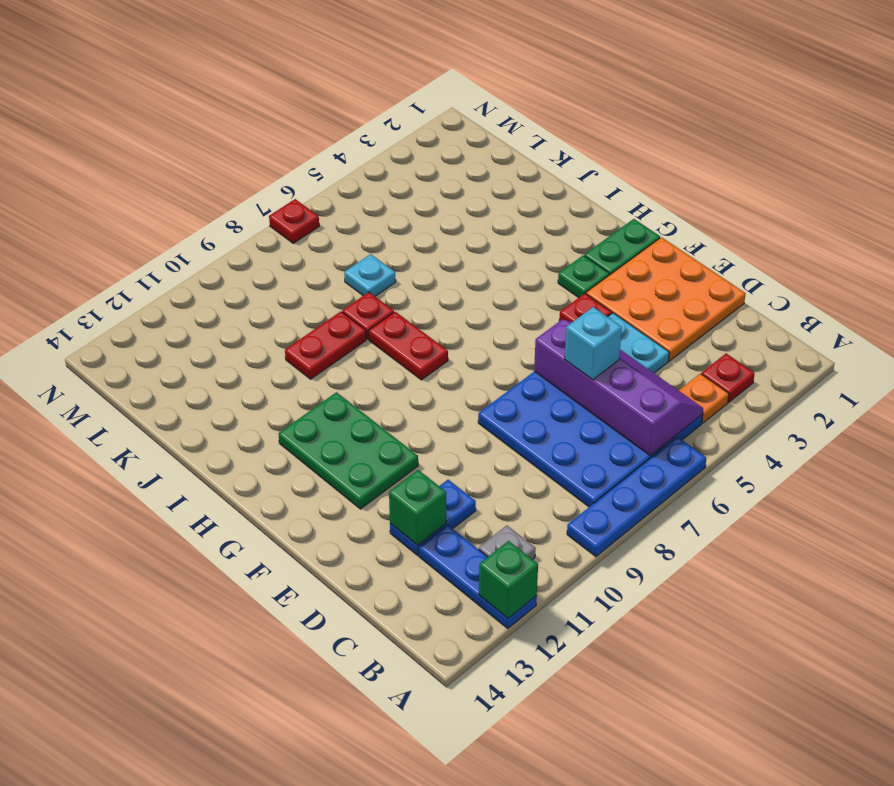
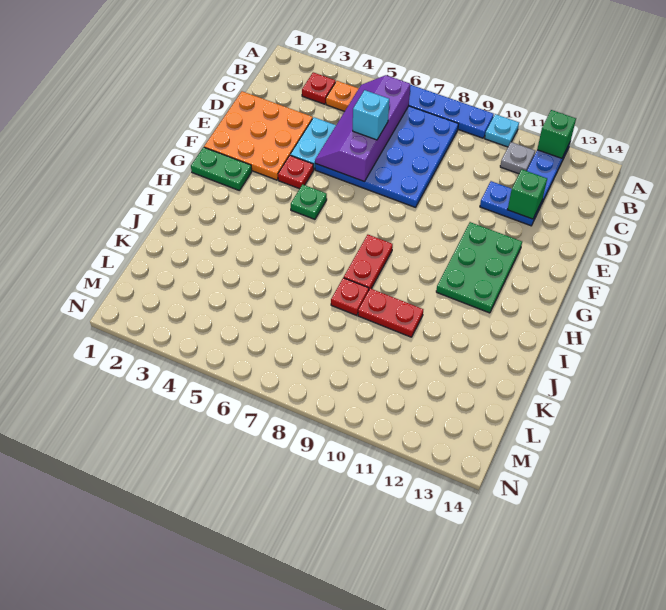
green plate G3 level 1 -> green plate G5 level 1
cyan plate K7 level 1 -> cyan plate A10 level 1
red plate N7 level 1 -> none

